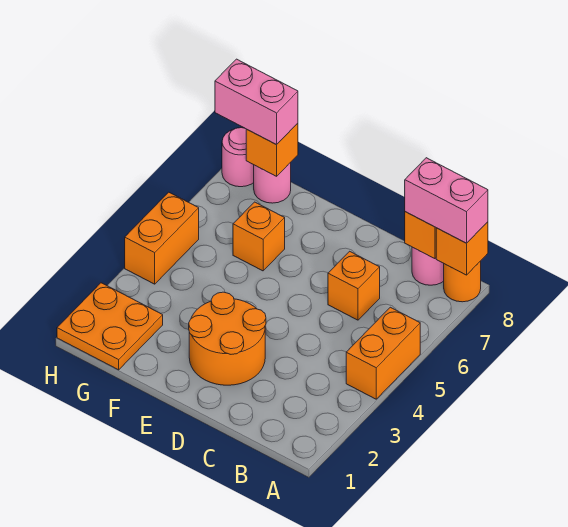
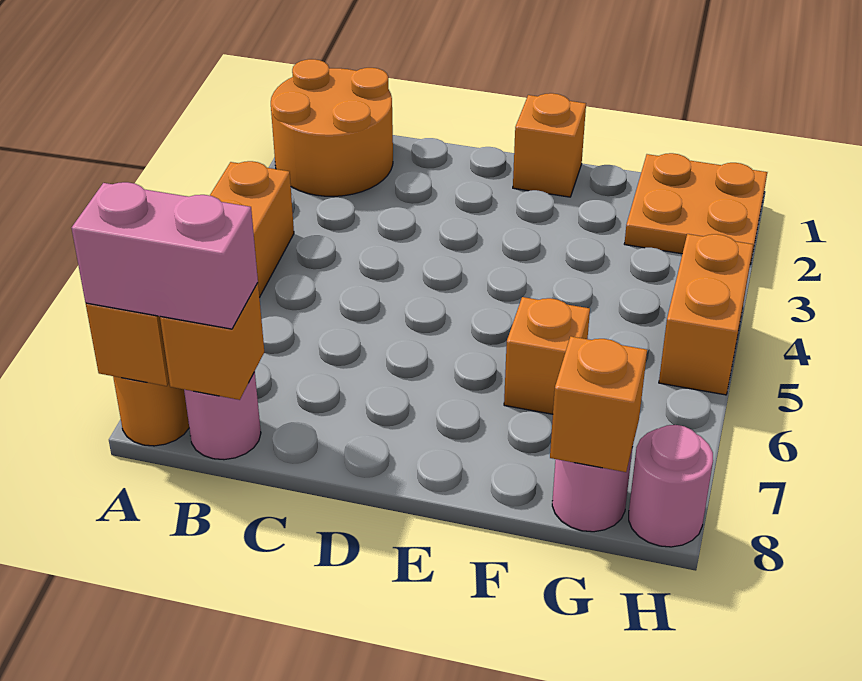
orange brick C6 level 1 -> orange brick E1 level 1
orange round brick D2:E3 level 1 -> orange round brick A1:B2 level 1
pink brick G8:H8 level 3 -> none

